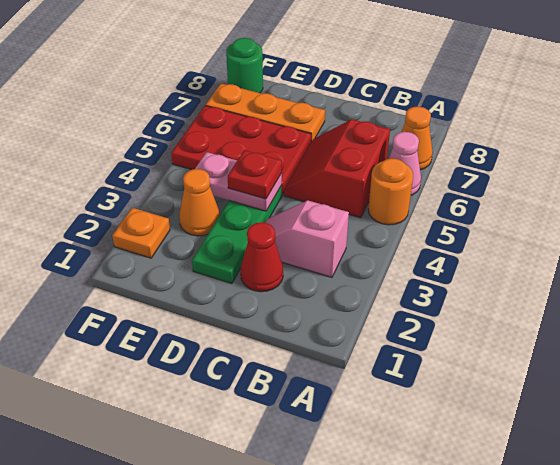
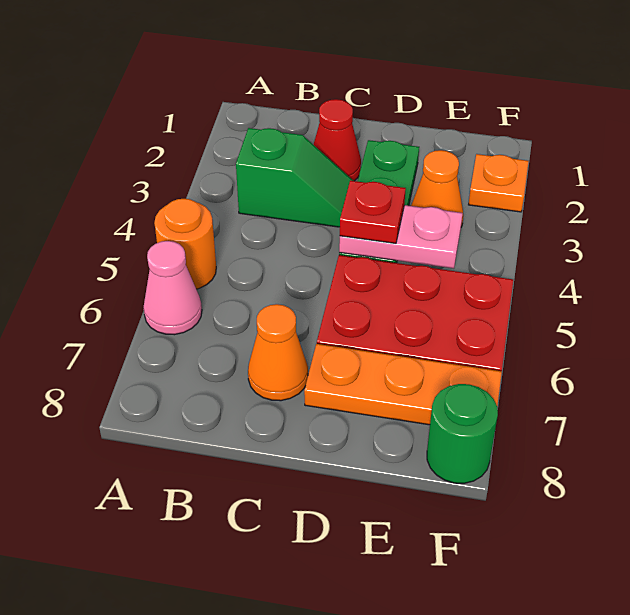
orange cone A7 level 1 -> orange cone C7 level 1
pink slope B3:C3 level 1 top B -> green slope B3:C3 level 1 top B
red slope B5:C6 level 1 top B -> none

